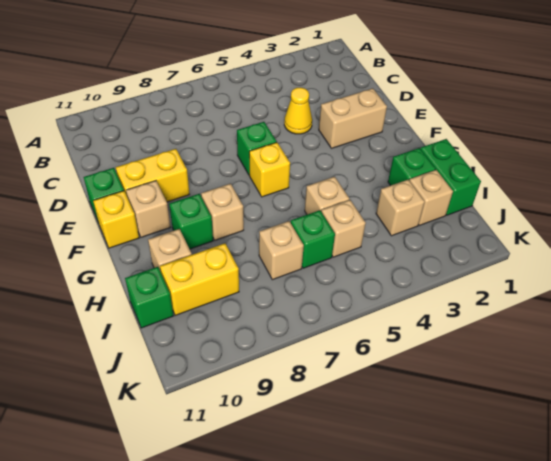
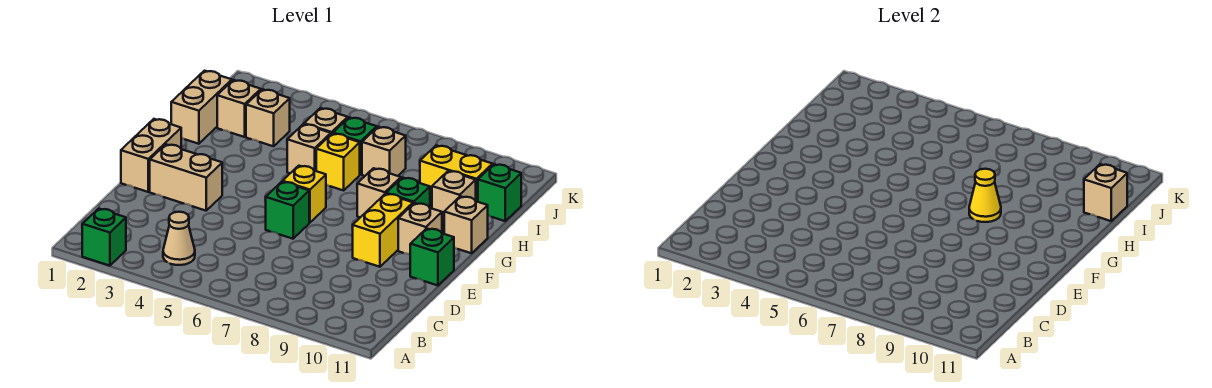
none -> tan cone B4 level 1
yellow cone D4 level 1 -> yellow cone G8 level 2
none -> tan brick E1:F1 level 1
yellow brick E9:E10 level 1 -> yellow brick E9:F9 level 1
yellow brick F11 level 1 -> yellow brick H6 level 1
none -> tan brick G11 level 1
green brick H1:I1 level 1 -> tan brick H1:I1 level 1
green brick H2 level 1 -> green brick A2 level 1
none -> tan brick I11 level 2

